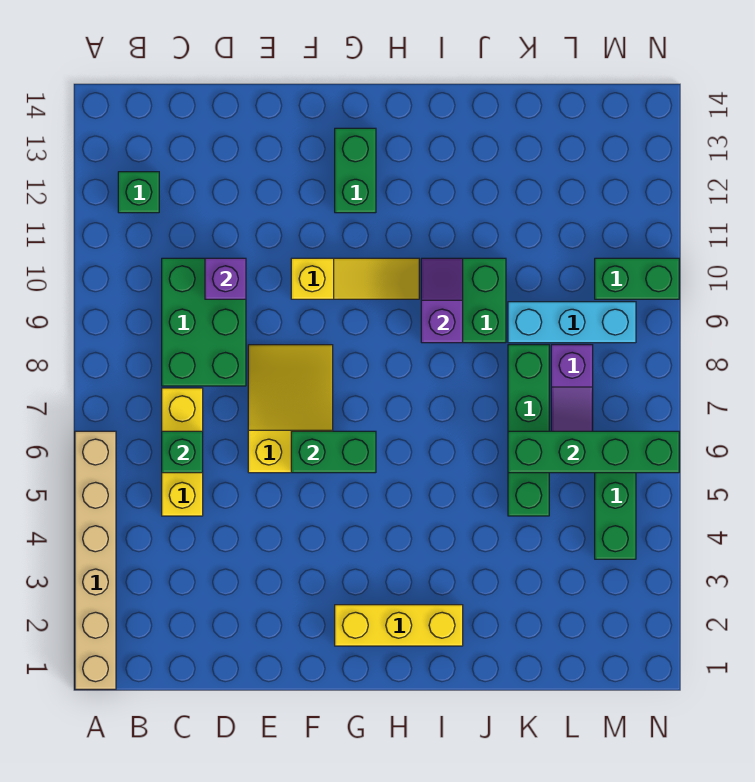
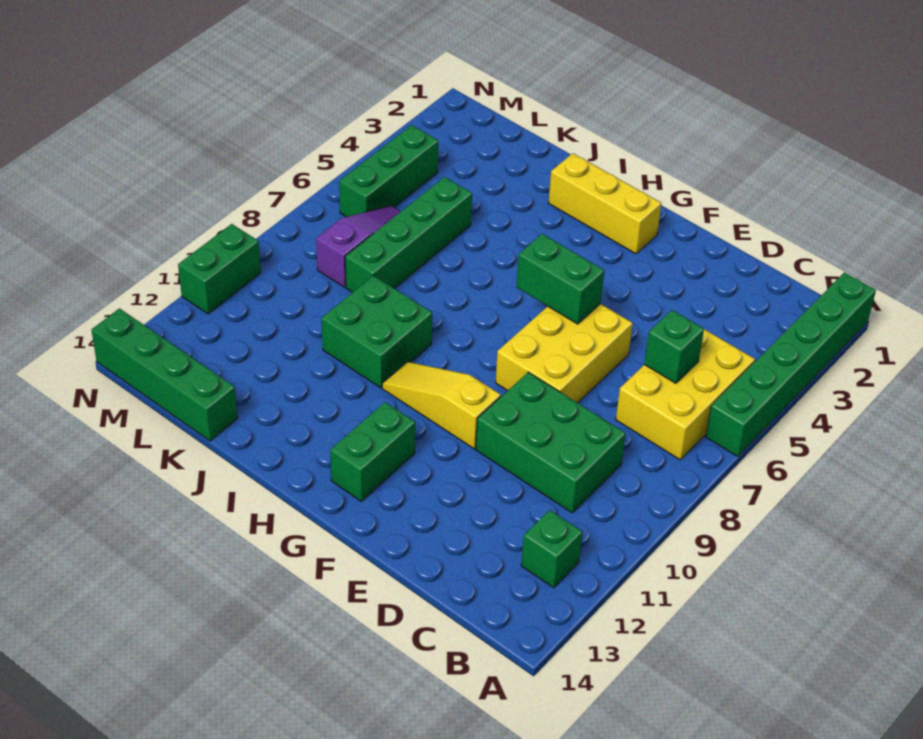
tan brick A1:A6 level 1 -> green brick A1:A6 level 1
yellow brick C5:C7 level 1 -> yellow brick B5:C7 level 1
green brick C8:D10 level 1 -> green brick C9:E10 level 1
purple brick D10 level 2 -> none
yellow slope E6:F8 level 1 top 6 -> yellow brick E6:F8 level 1
purple slope I9:I10 level 2 top 9 -> none
green brick K6:N6 level 2 -> green brick K14:N14 level 1
cyan brick K9:M9 level 1 -> none
green brick M10:N10 level 1 -> green brick N10:N11 level 1

